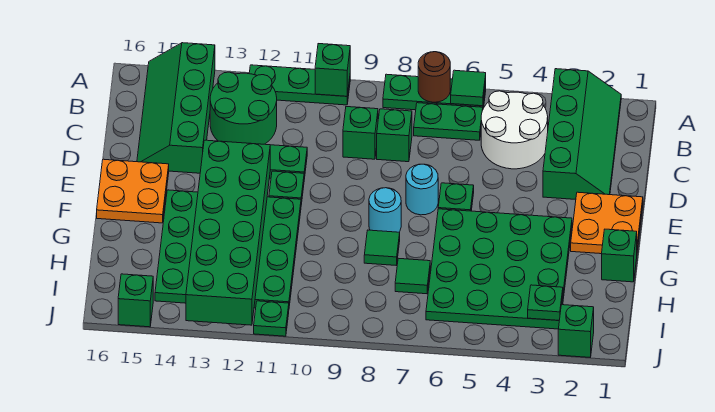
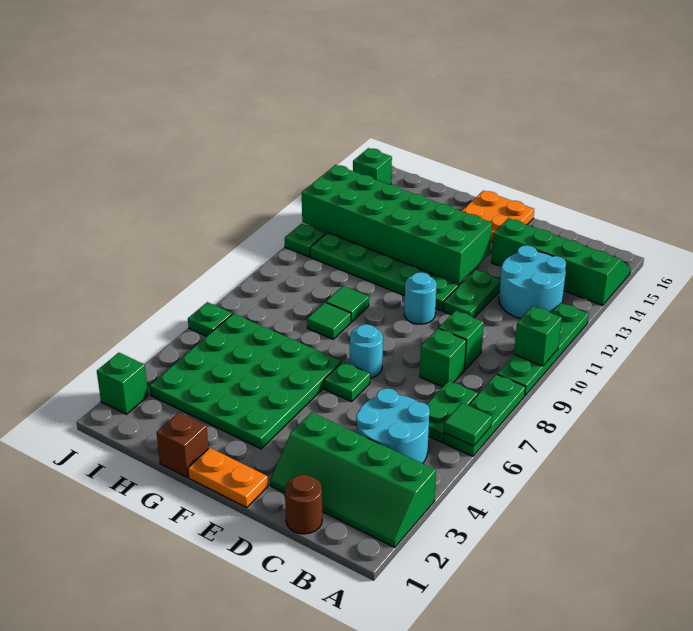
brown round brick A7 level 2 -> brown round brick C1 level 1
green plate A10:A12 level 1 -> green plate A9:A12 level 1
white round brick B4:C5 level 1 -> cyan round brick B4:C5 level 1
green round brick B12:C13 level 1 -> cyan round brick B12:C13 level 1
orange plate E1:F2 level 1 -> orange plate E1:F1 level 1
cyan round brick F8 level 1 -> cyan round brick E10 level 1
green brick G1 level 1 -> brown brick G1 level 1
green tile H7 level 1 -> green tile G9 level 1
green plate I3 level 2 -> green plate J6 level 1

